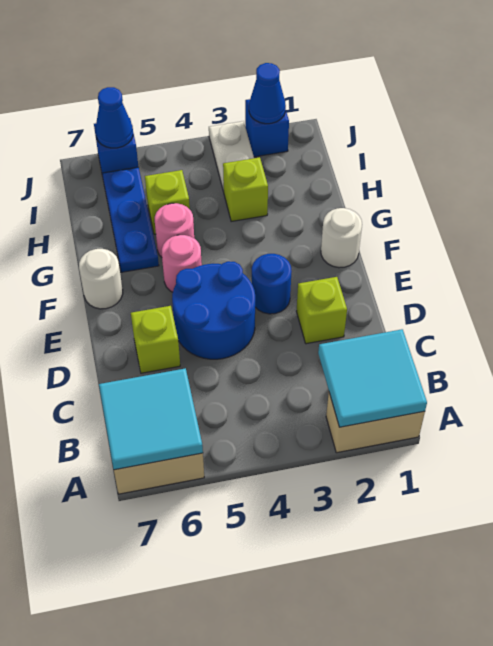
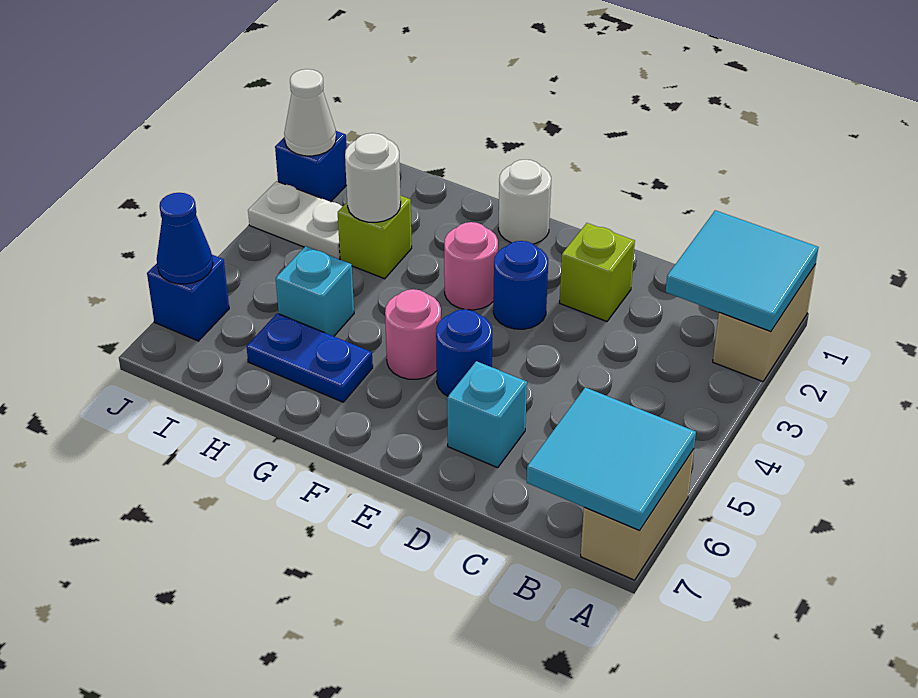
blue round brick D4:E5 level 1 -> blue round brick E5 level 1
lime brick D6 level 1 -> cyan brick D6 level 1
white round brick F7 level 1 -> white round brick H3 level 2
pink round brick G5 level 1 -> pink round brick F3 level 1
blue plate G6:I6 level 1 -> blue plate G6:H6 level 1
lime brick H5 level 1 -> cyan brick H5 level 1
blue cone J2 level 2 -> white cone J2 level 2

